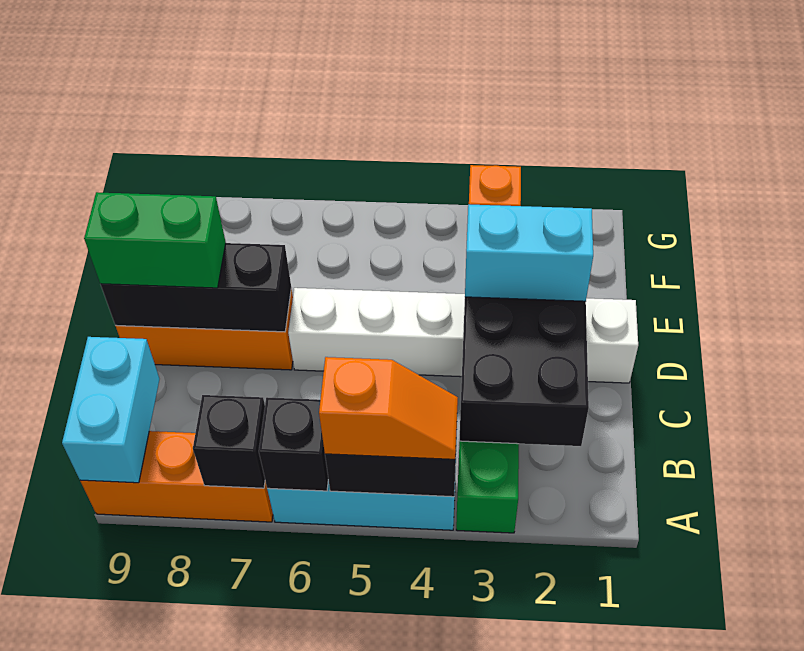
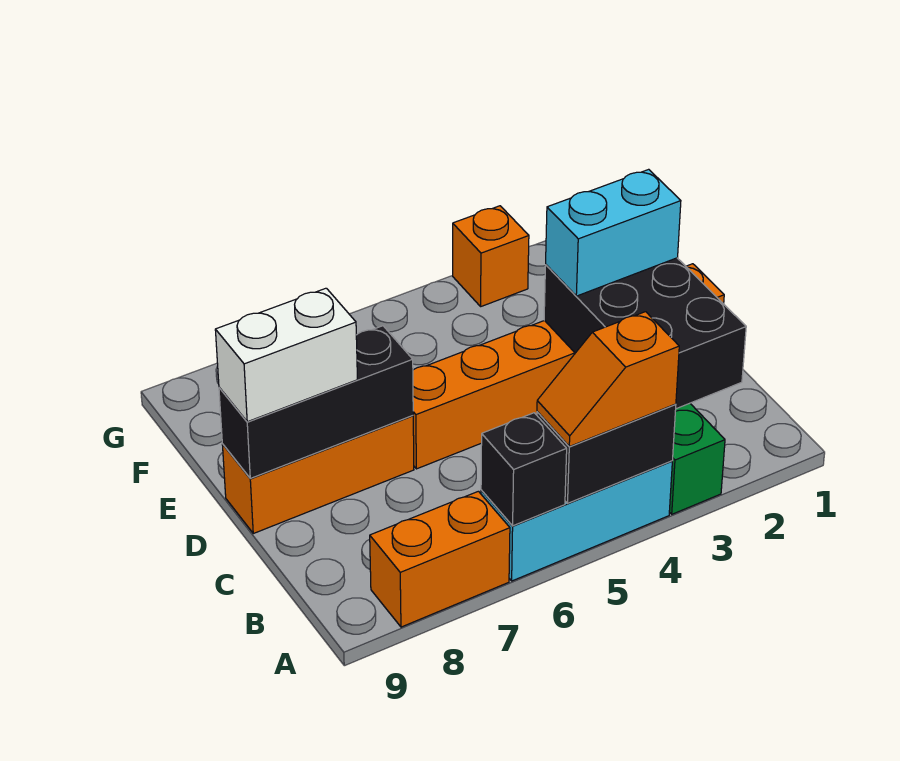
orange slope A4:A5 level 3 top 5 -> orange slope A4:A5 level 3 top 4
orange brick A7:A9 level 1 -> orange brick A7:A8 level 1
black brick A7 level 2 -> none
cyan brick A9:B9 level 2 -> none
white brick D1:D6 level 1 -> orange brick D1:D6 level 1
green brick D8:D9 level 3 -> white brick D8:D9 level 3

